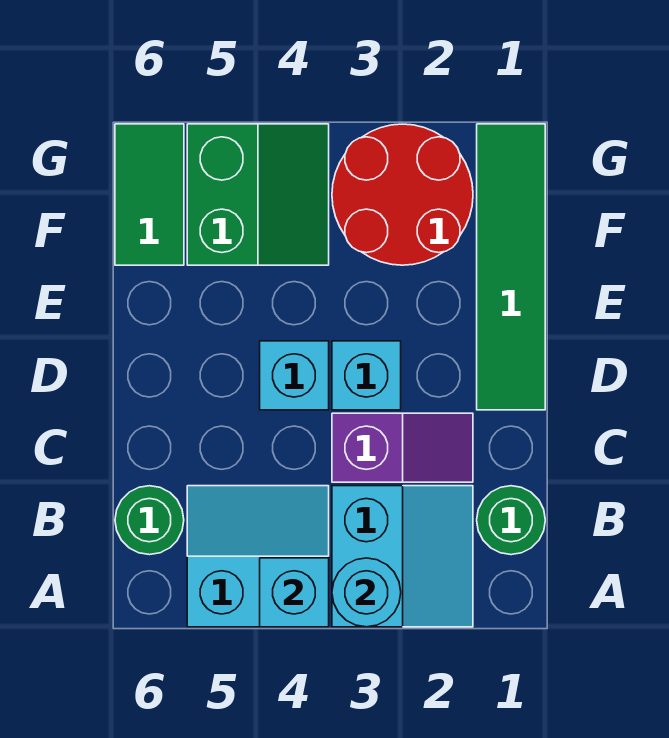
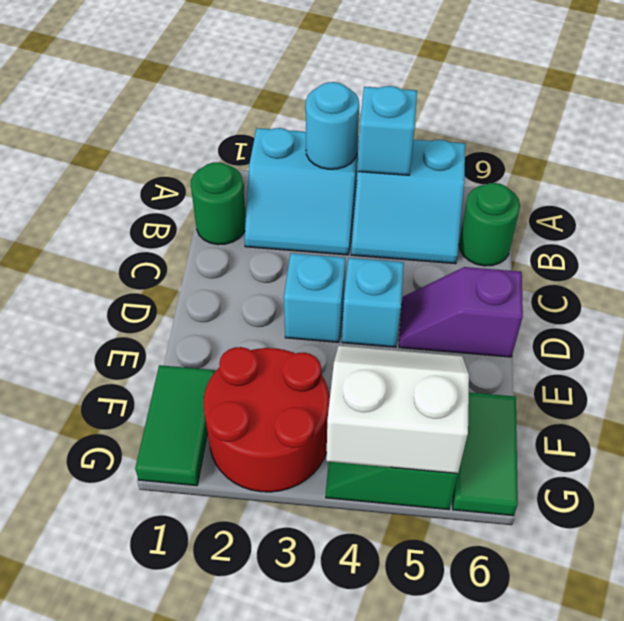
cyan slope A2:B3 level 1 top 3 -> cyan slope A2:B3 level 1 top A
purple slope C2:C3 level 1 top 3 -> purple slope D5:D6 level 1 top 6
green tile D1:G1 level 1 -> green tile F1:G1 level 1
none -> white slope F4:G5 level 2 top G

